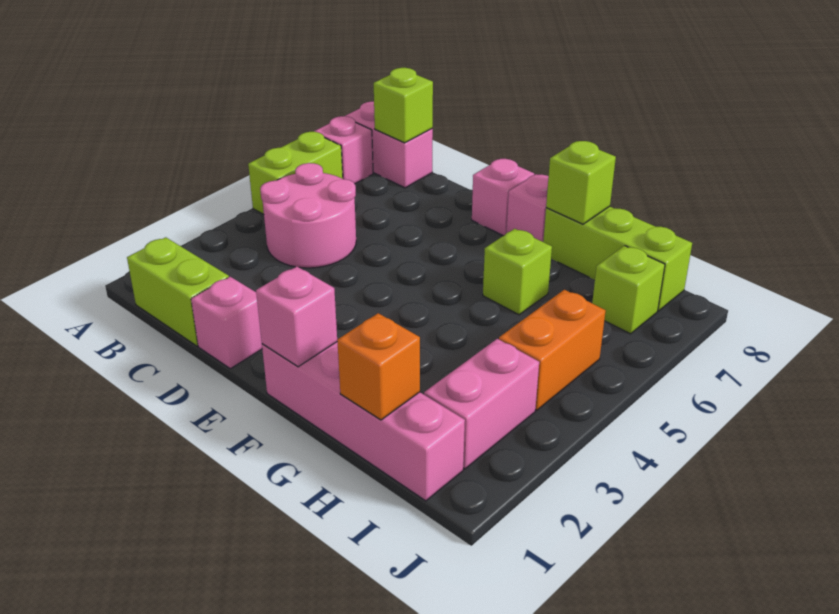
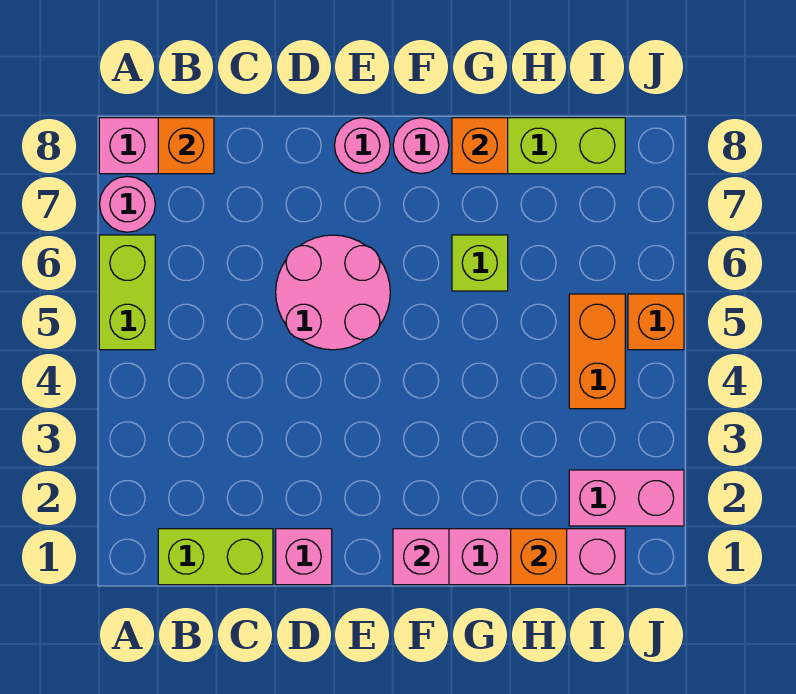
pink brick A7 level 1 -> pink round brick A7 level 1
pink round brick B4:C5 level 1 -> pink round brick D5:E6 level 1
lime brick B8 level 2 -> orange brick B8 level 2
pink brick E8 level 1 -> pink round brick E8 level 1
pink brick F8 level 1 -> pink round brick F8 level 1
lime brick G8 level 2 -> orange brick G8 level 2
pink brick I2:I3 level 1 -> pink brick I2:J2 level 1
lime brick I7 level 1 -> none
none -> orange brick J5 level 1

